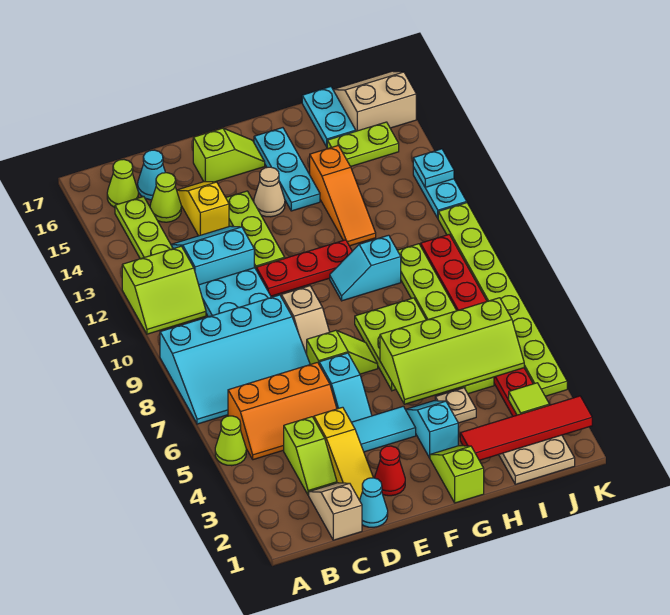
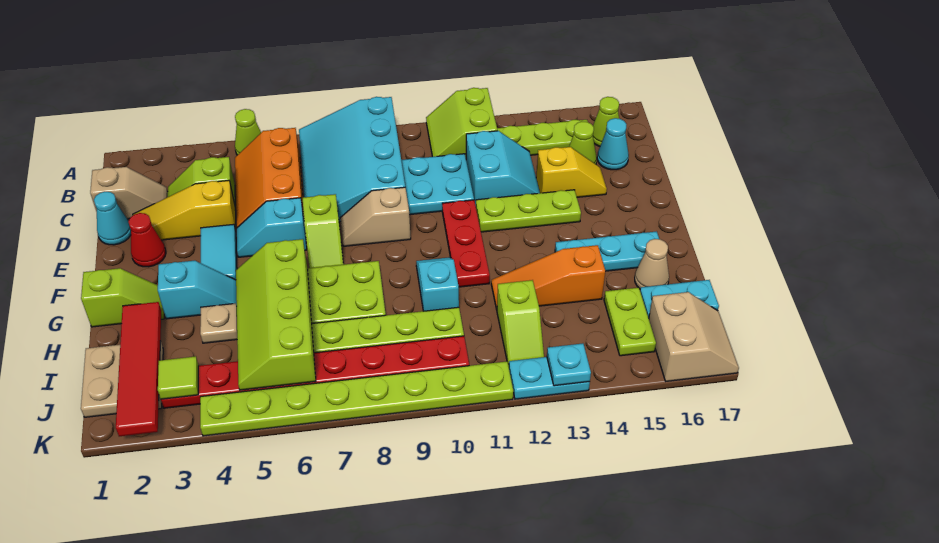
lime slope E16:F16 level 1 top E -> lime slope I12:J12 level 1 top I
tan cone F14 level 1 -> tan cone H16 level 1

